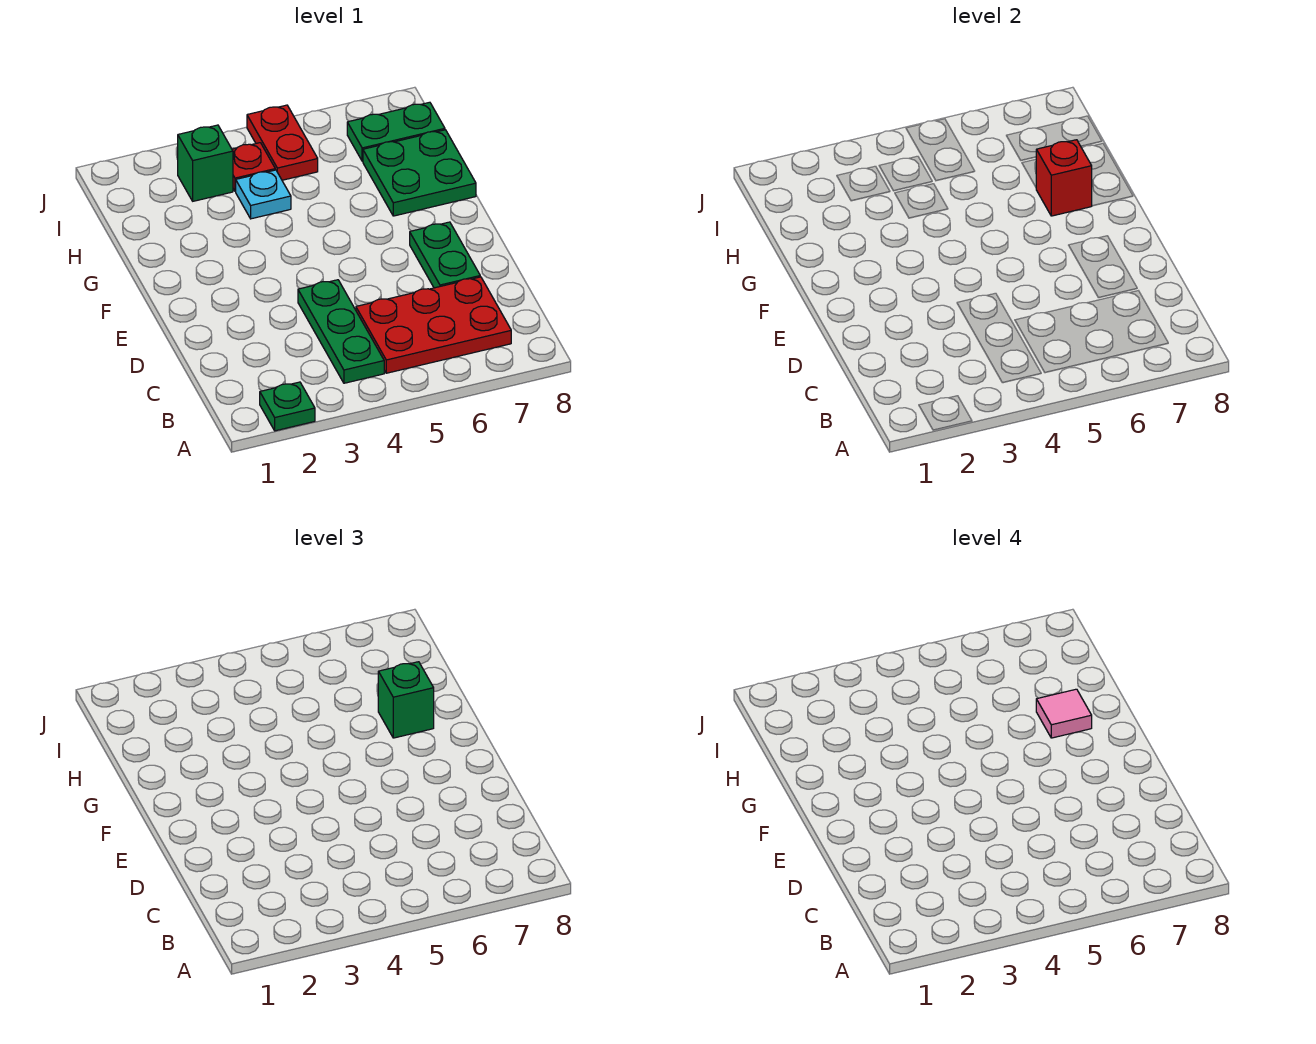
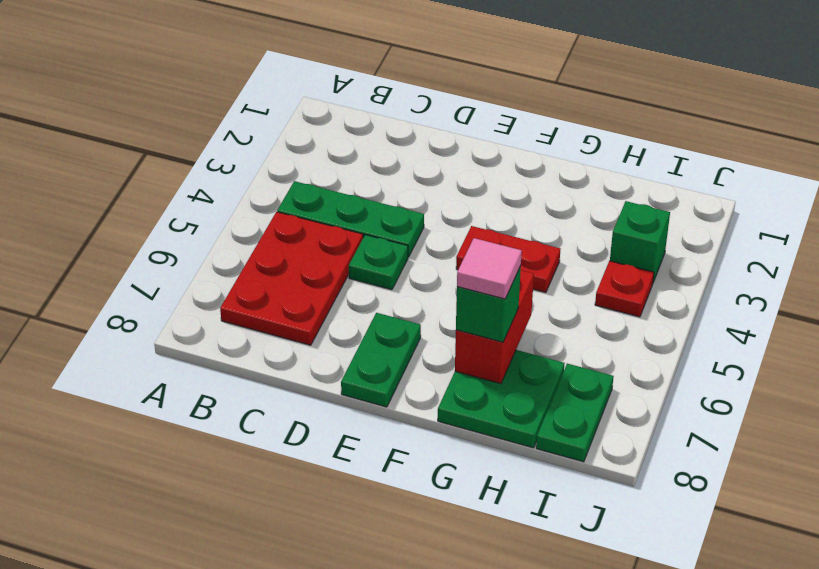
green plate A2 level 1 -> green plate D5 level 1
green plate D7:E7 level 1 -> green plate E7:E8 level 1
red brick G7 level 2 -> red brick G6:G7 level 2
cyan plate H4 level 1 -> none
red plate I5:J5 level 1 -> red plate F4:G4 level 1

